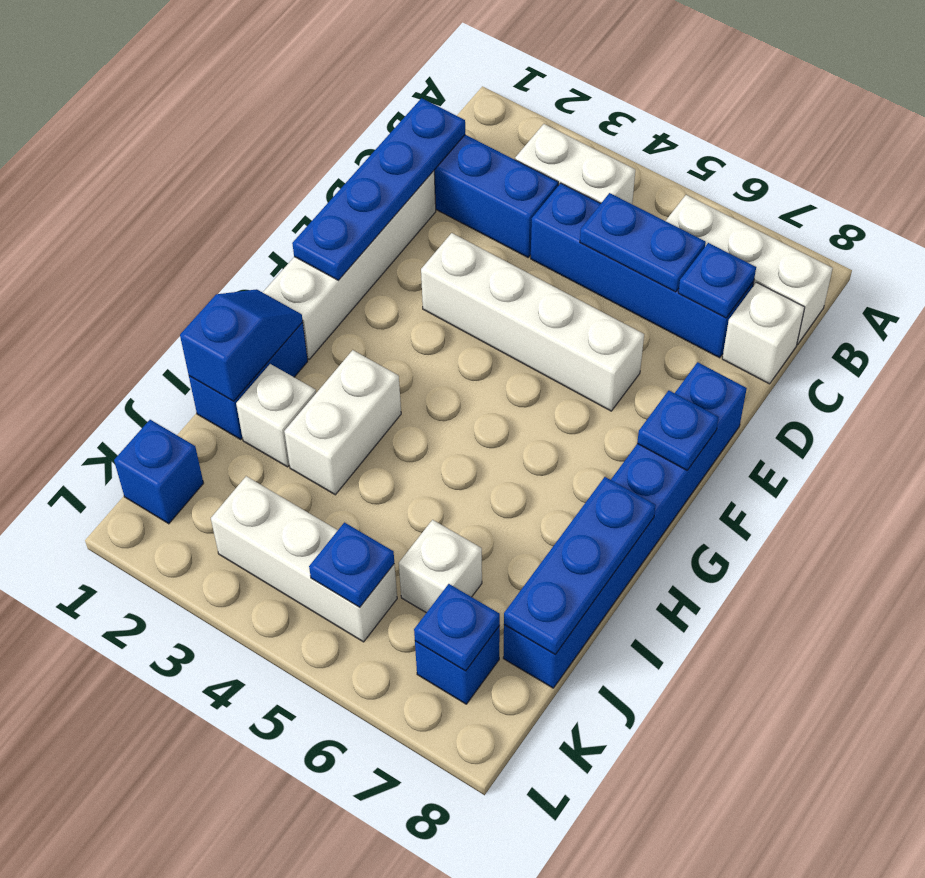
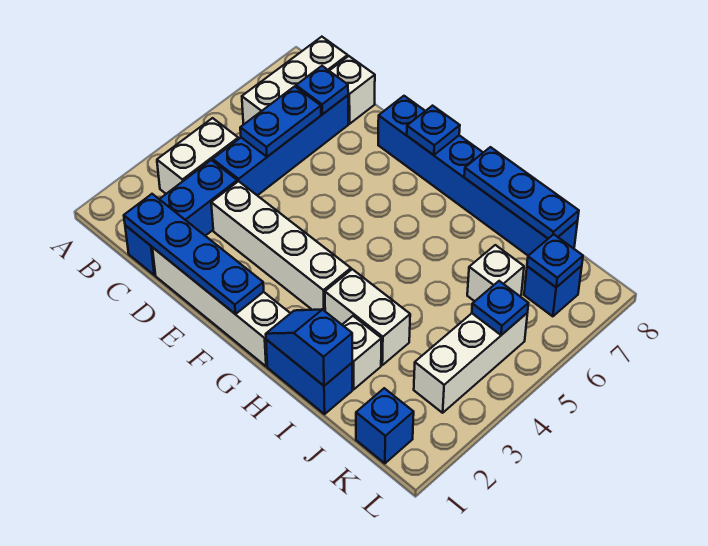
white brick E3:E6 level 1 -> white brick D3:G3 level 1

